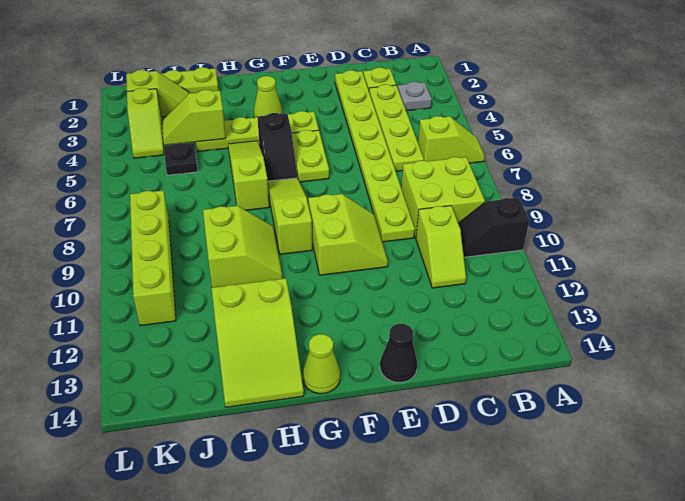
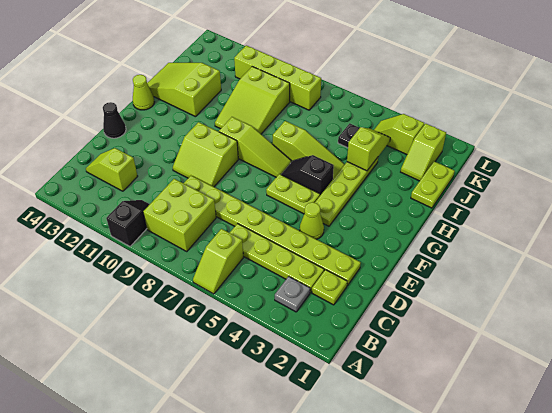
lime slope C10:C11 level 1 top 10 -> lime slope C12:C13 level 1 top 12
lime cone G3 level 1 -> lime cone E4 level 1
lime slope H9:I10 level 1 top I -> lime slope H9:J10 level 1 top J

